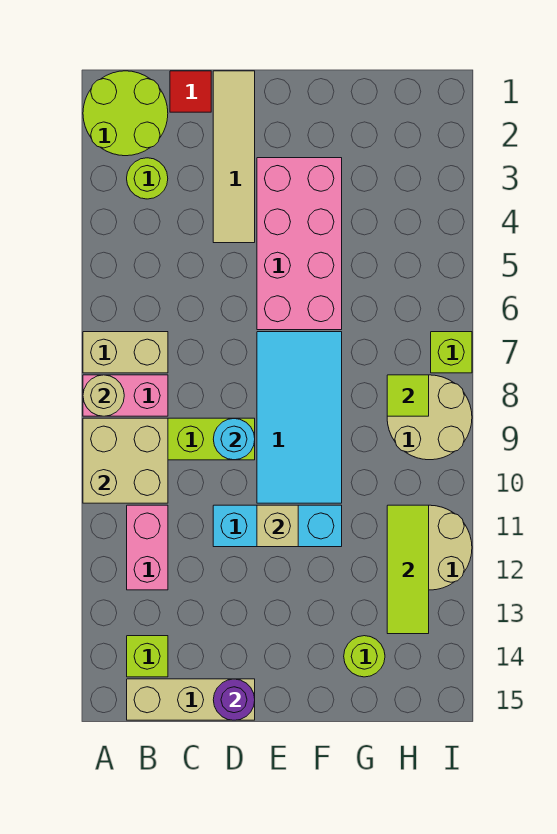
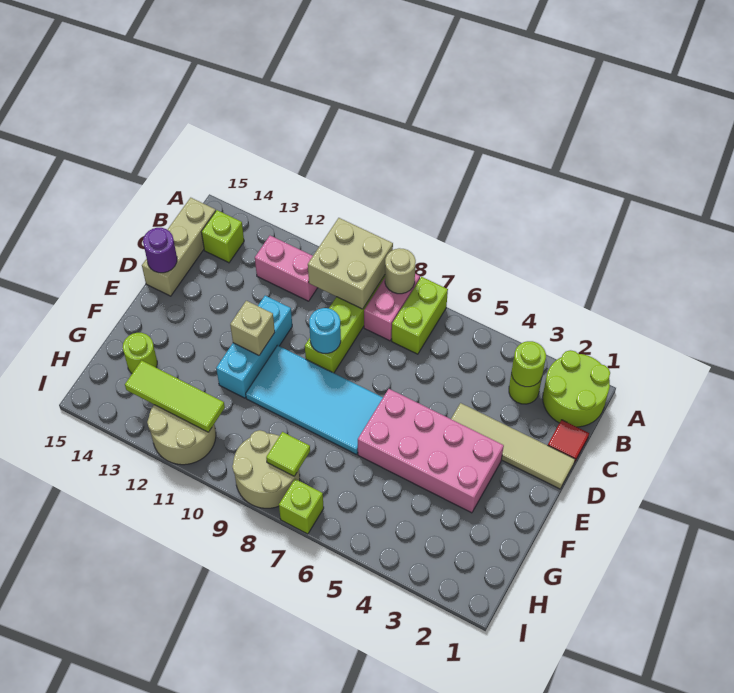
tan brick A7:B7 level 1 -> lime brick A7:B7 level 1
none -> lime round brick B3 level 2

